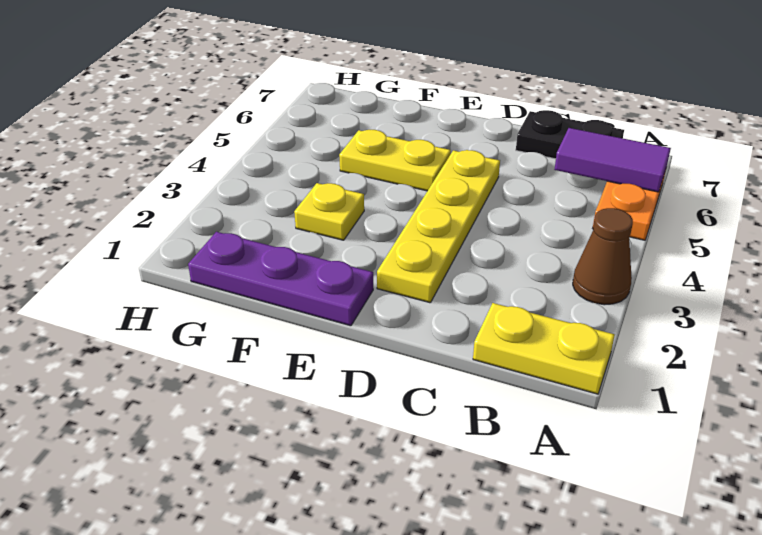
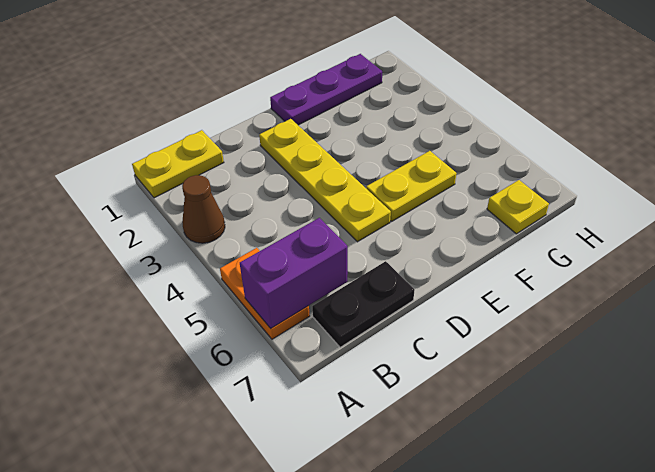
purple tile A6:B6 level 2 -> purple brick A6:B6 level 2
yellow plate F3 level 1 -> yellow plate G7 level 1

